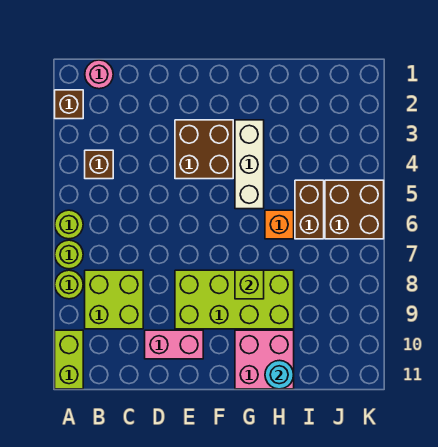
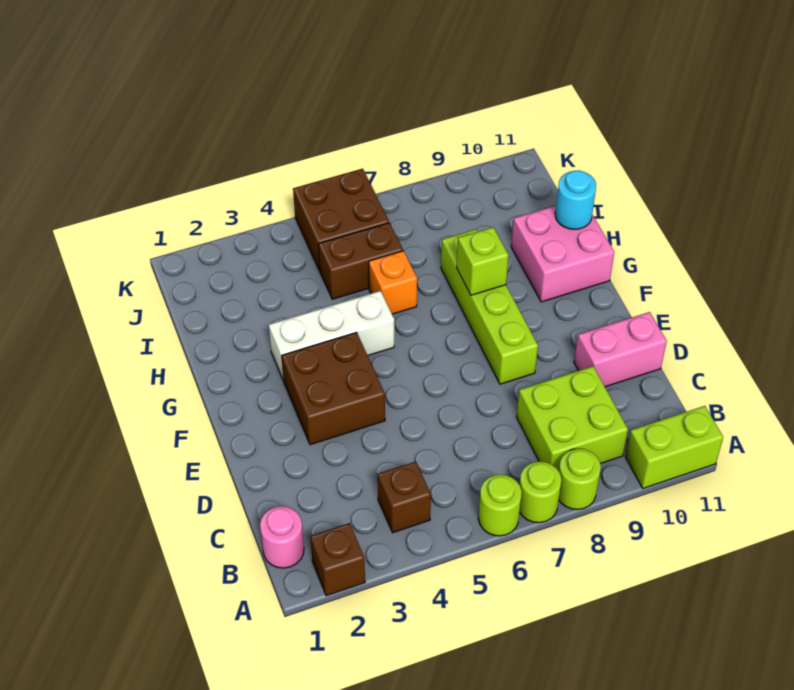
pink brick D10:E10 level 1 -> pink brick D10:D11 level 1
lime brick E8:H9 level 1 -> lime brick E8:H8 level 1

